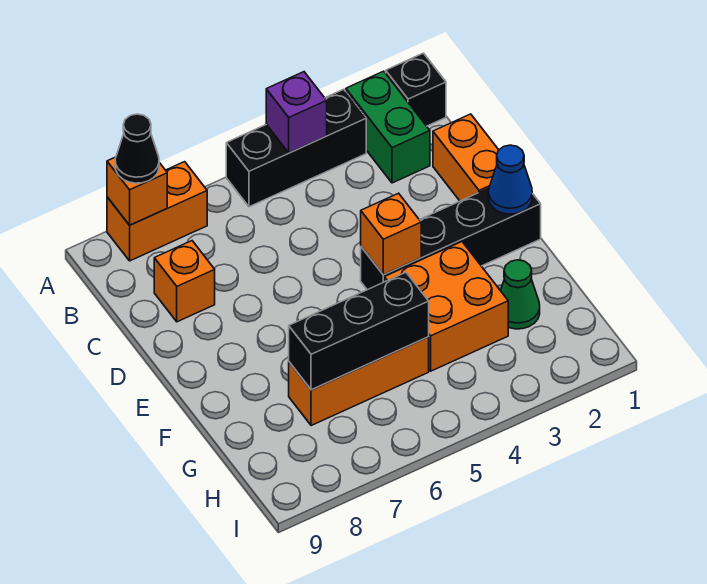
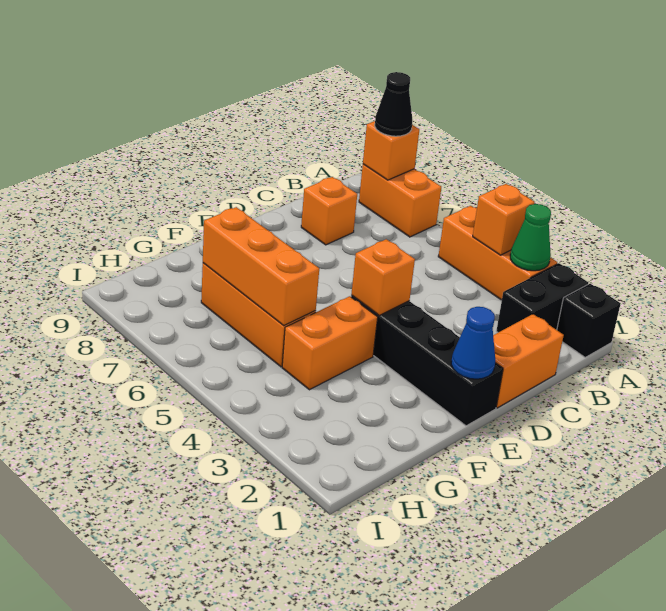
green brick A2:B2 level 1 -> black brick A2:B2 level 1
black brick A3:A5 level 1 -> orange brick A3:A5 level 1
purple brick A4 level 2 -> orange brick A4 level 2
orange brick F3:G4 level 1 -> orange brick F4:G4 level 1
green cone G2 level 1 -> green cone A3 level 2
black brick G5:G7 level 2 -> orange brick G5:G7 level 2

